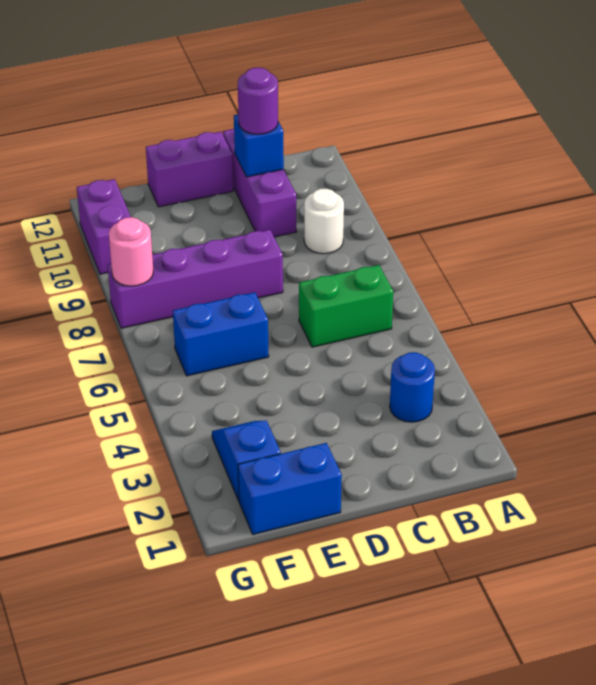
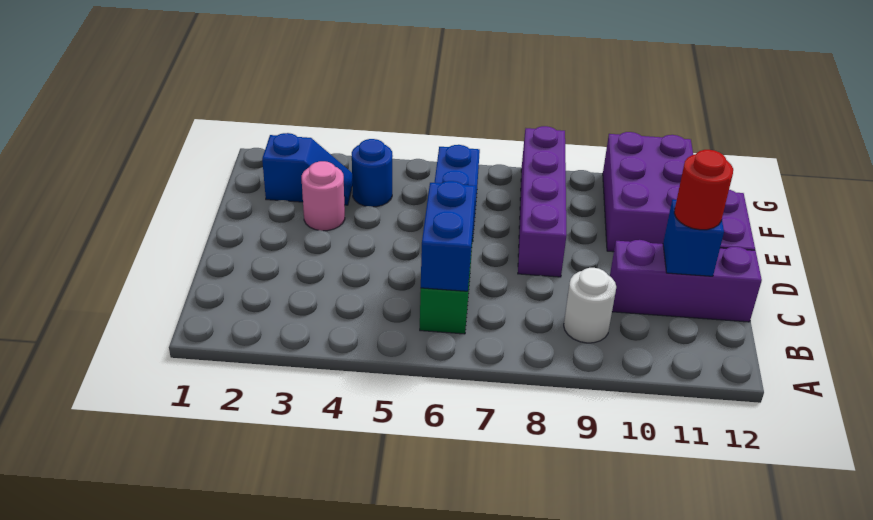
blue round brick B3 level 1 -> blue round brick F4 level 1
purple round brick C11 level 3 -> red round brick C11 level 3
blue brick E1:F1 level 1 -> blue brick B6:C6 level 2
pink round brick G8 level 2 -> pink round brick E3 level 1
purple brick G10:G11 level 1 -> purple brick E10:G11 level 1

